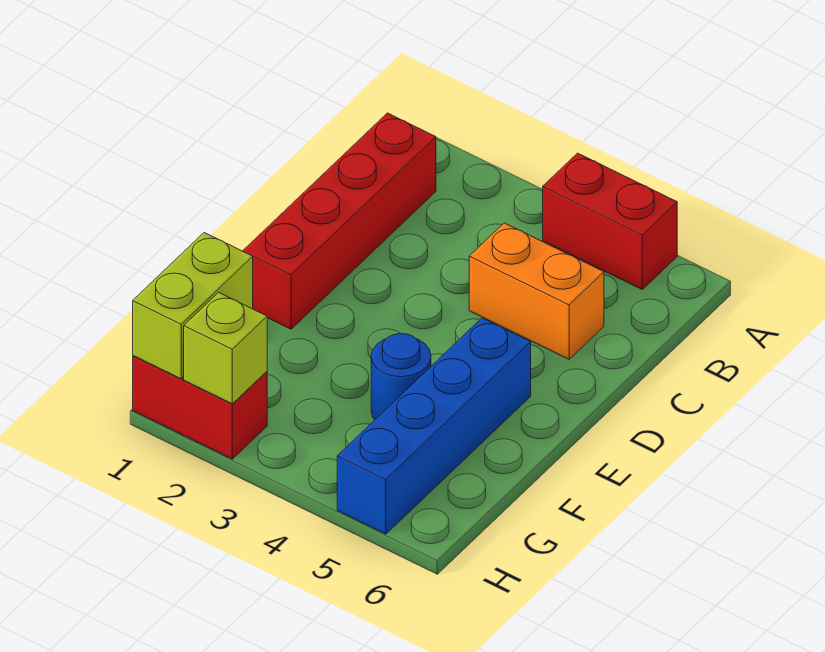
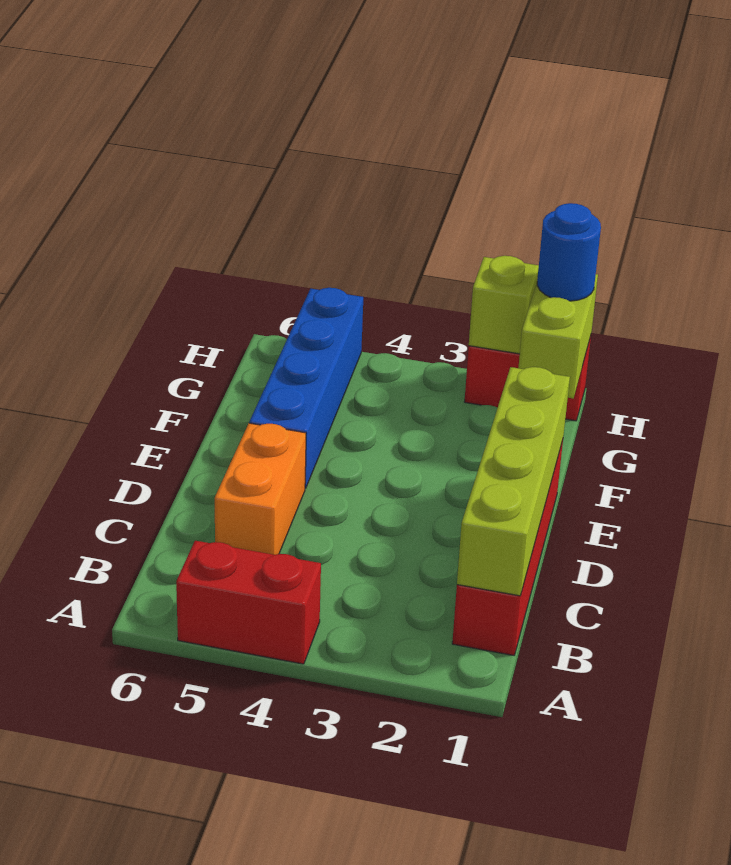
none -> lime brick B1:E1 level 2
orange brick C4:C5 level 1 -> orange brick C5:D5 level 1
blue round brick F4 level 1 -> blue round brick H1 level 3

